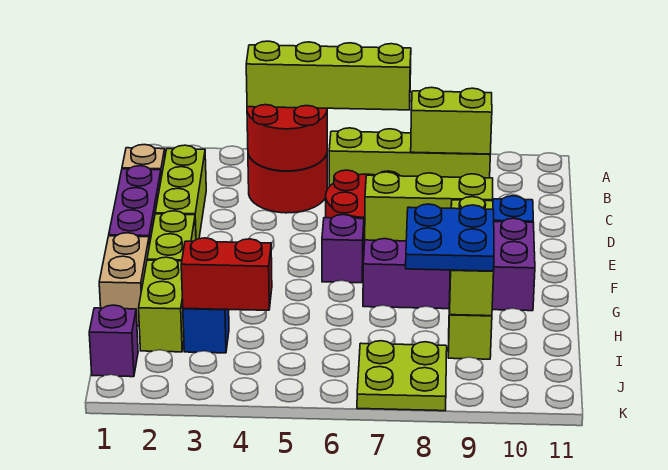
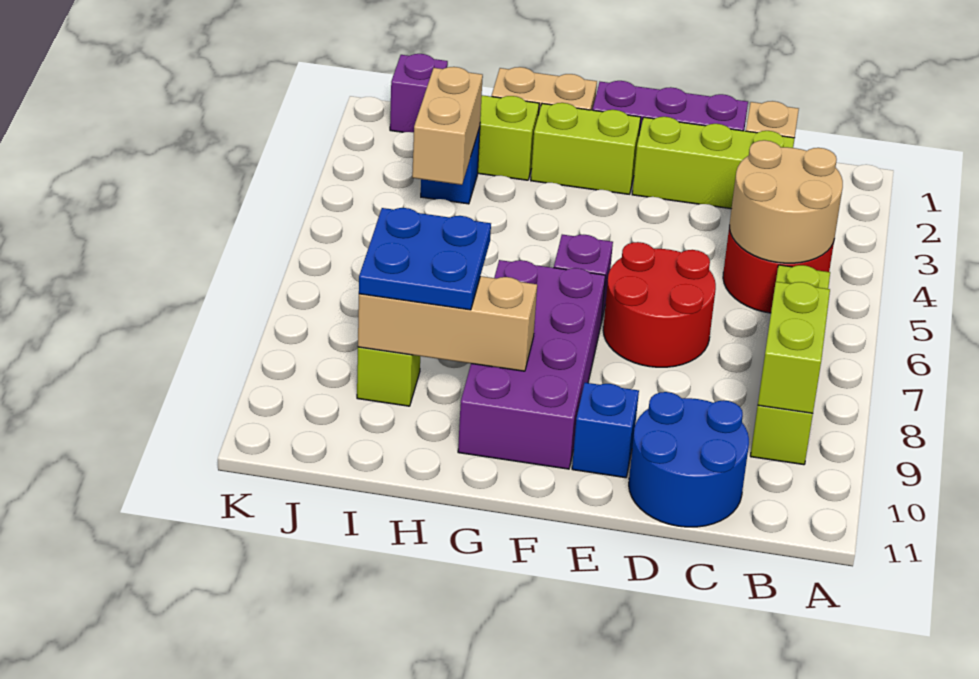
red round brick B4:C5 level 2 -> tan round brick B4:C5 level 2
lime brick B4:B7 level 3 -> none
none -> blue round brick C10:D11 level 1
lime brick F7:F9 level 2 -> none
lime brick G9:I9 level 2 -> tan brick G9:I9 level 2
red brick I3:I4 level 2 -> tan brick I3:I4 level 2
lime plate J7:K8 level 1 -> none

